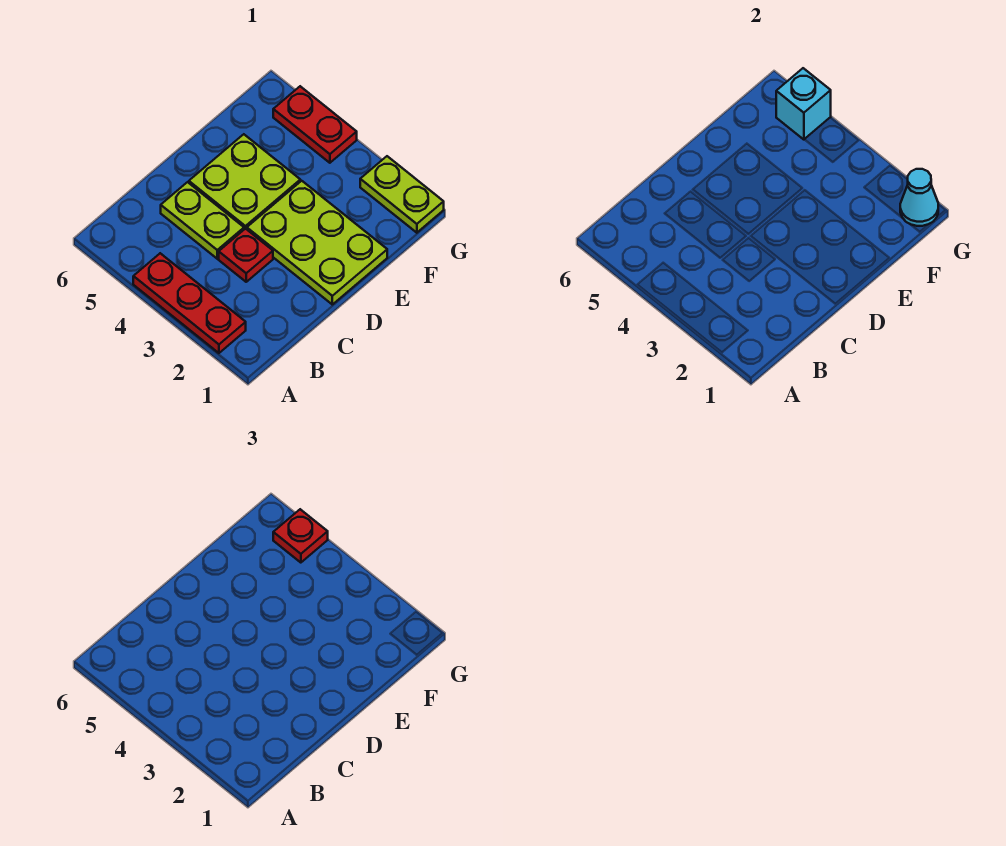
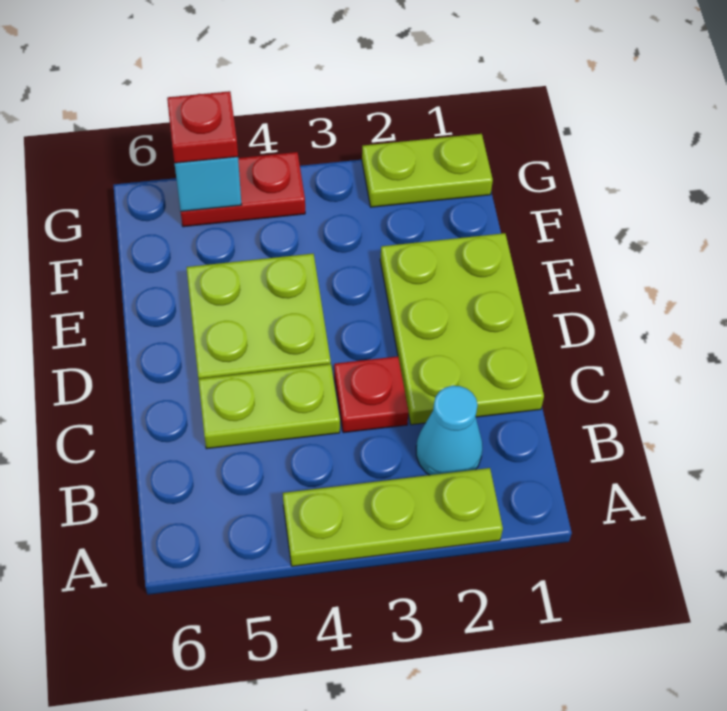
red plate A2:A4 level 1 -> lime plate A2:A4 level 1
lime plate D1:E3 level 1 -> lime plate C1:E2 level 1
cyan cone G1 level 2 -> cyan cone B2 level 1

